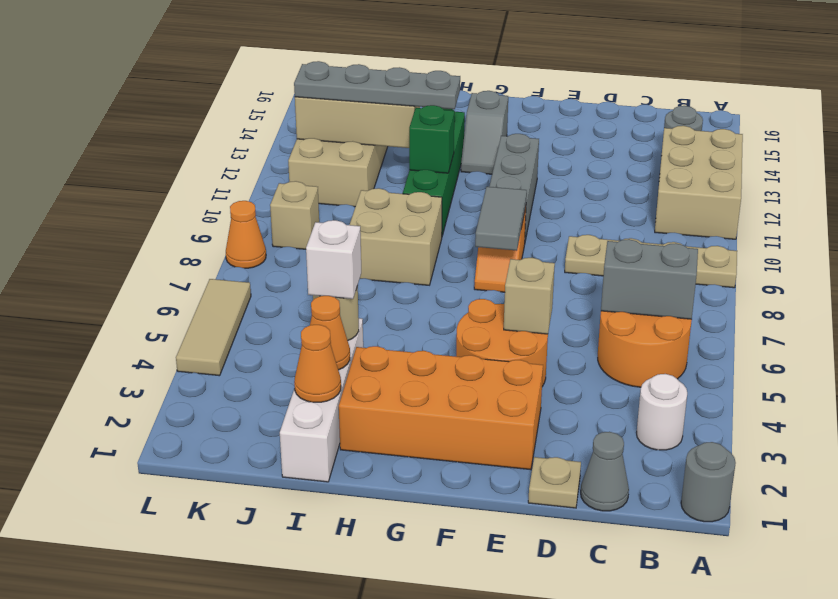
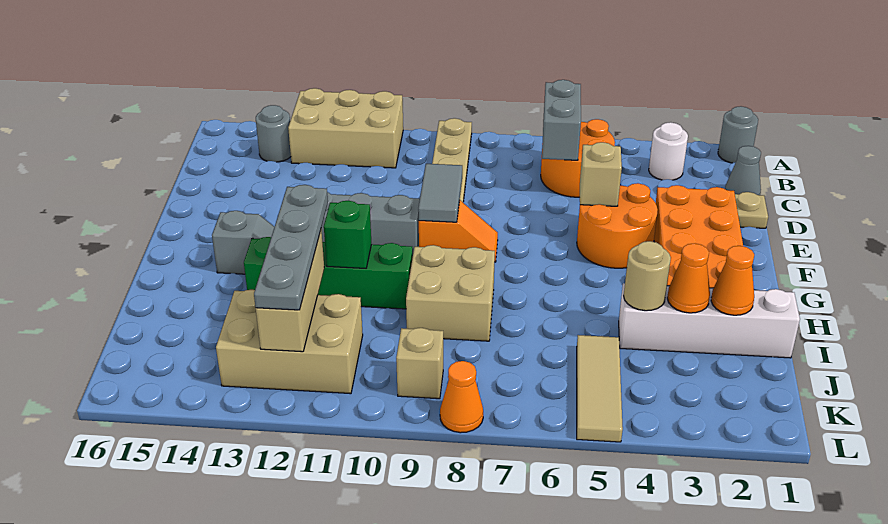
grey tile F8:F9 level 2 -> grey tile E9:F9 level 2
white brick I4 level 3 -> none
tan tile L4:L6 level 1 -> tan tile J5:L5 level 1

